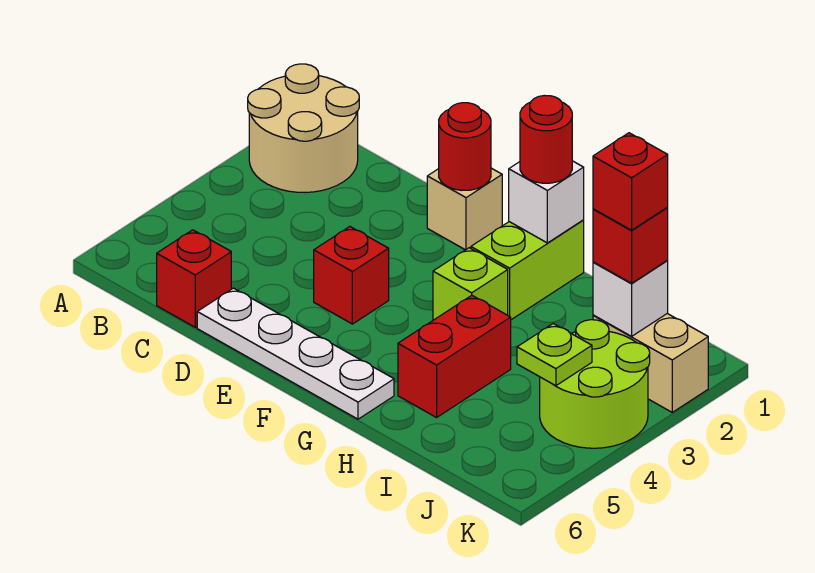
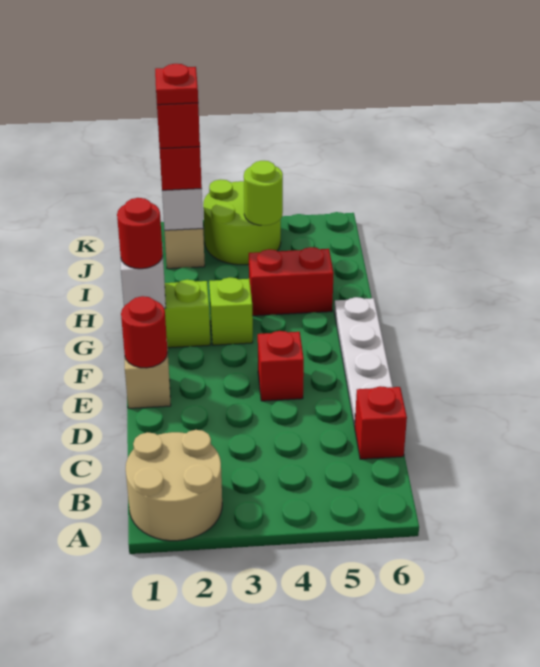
none -> red plate J2 level 5
lime plate J4 level 2 -> lime round brick J4 level 2

